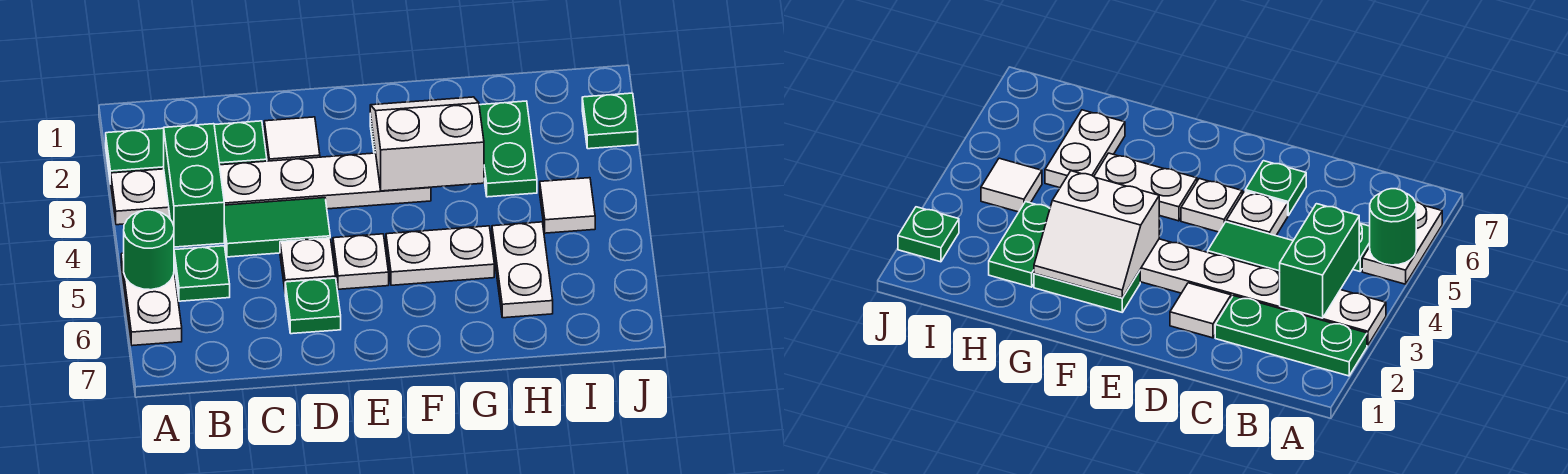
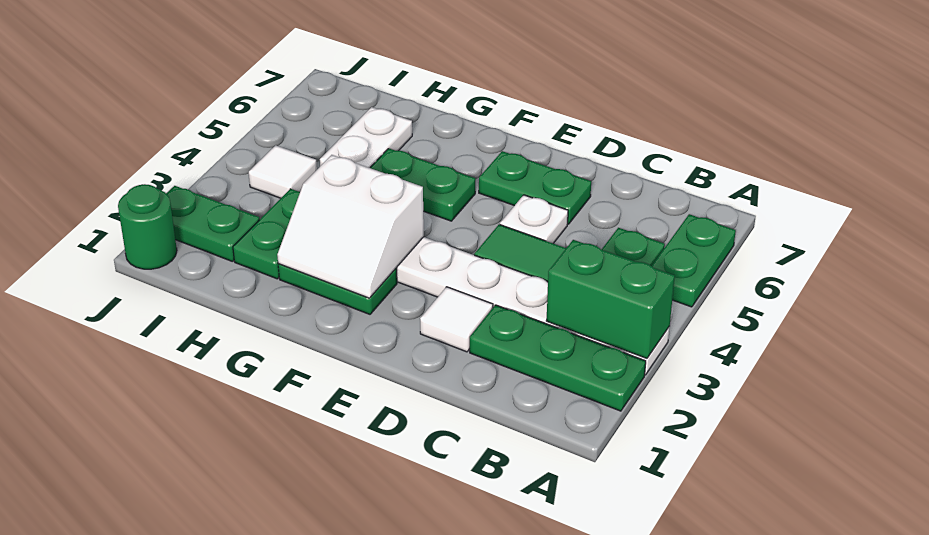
white plate A5:A6 level 1 -> green plate A5:A6 level 1
green round brick A5 level 2 -> green round brick J1 level 1
green brick B3:B4 level 2 -> green brick A3:B3 level 2
green plate D6 level 1 -> green plate D6:E6 level 1
white plate E5 level 1 -> none
white plate F5:G5 level 1 -> green plate F5:G5 level 1
green plate J2 level 1 -> green plate I2:J2 level 1

